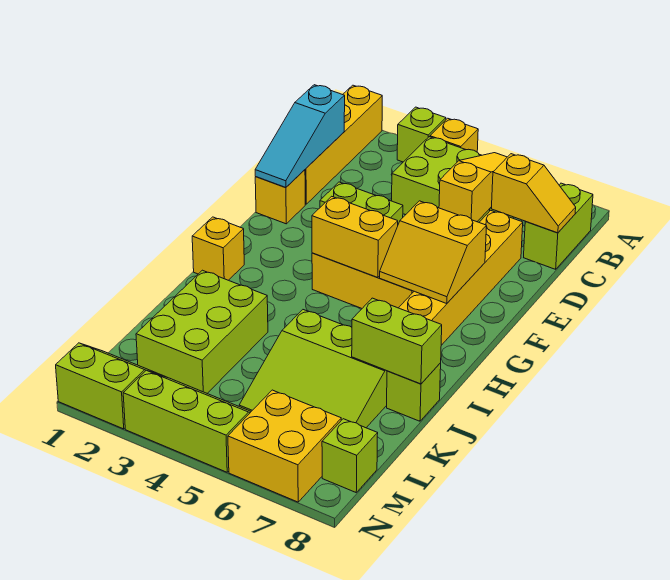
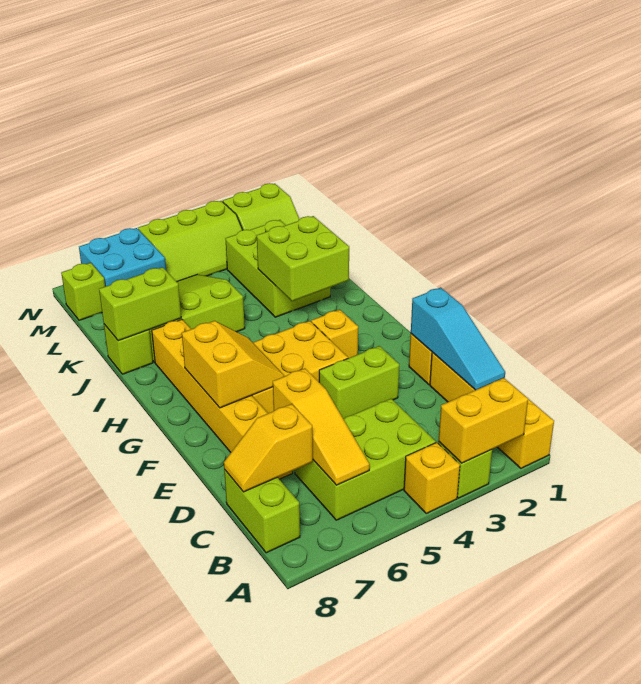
cyan slope C1:E1 level 2 top C -> cyan slope C1:E1 level 2 top E
yellow slope F6:G7 level 2 top F -> yellow slope F6:G7 level 2 top 7
yellow brick G4:G5 level 2 -> yellow brick A2:A3 level 2
yellow brick H1 level 1 -> yellow brick G3 level 1
none -> lime brick I2:J3 level 2
yellow brick M6:N7 level 1 -> cyan brick M6:N7 level 1

